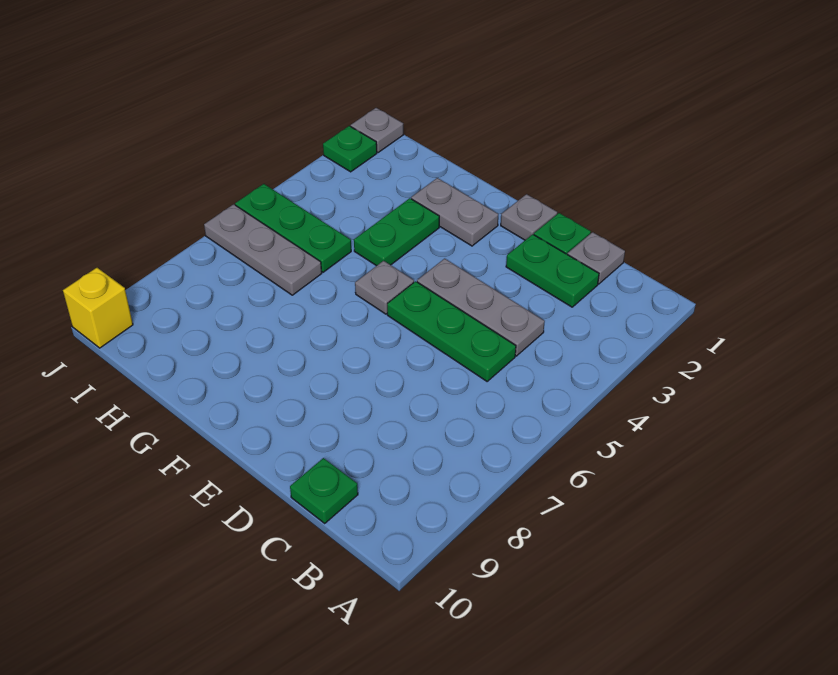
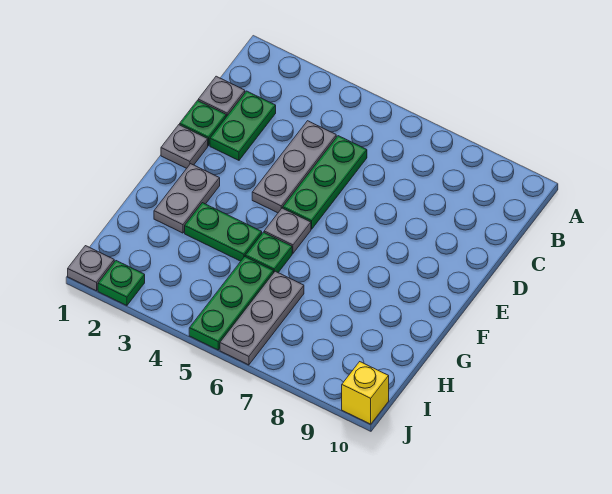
green plate C10 level 1 -> green plate G5 level 1

